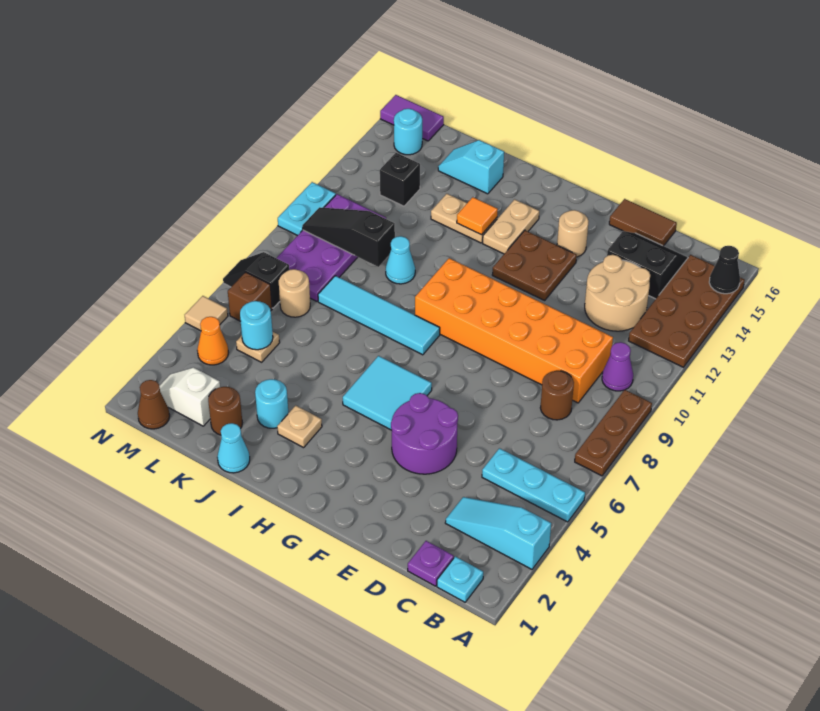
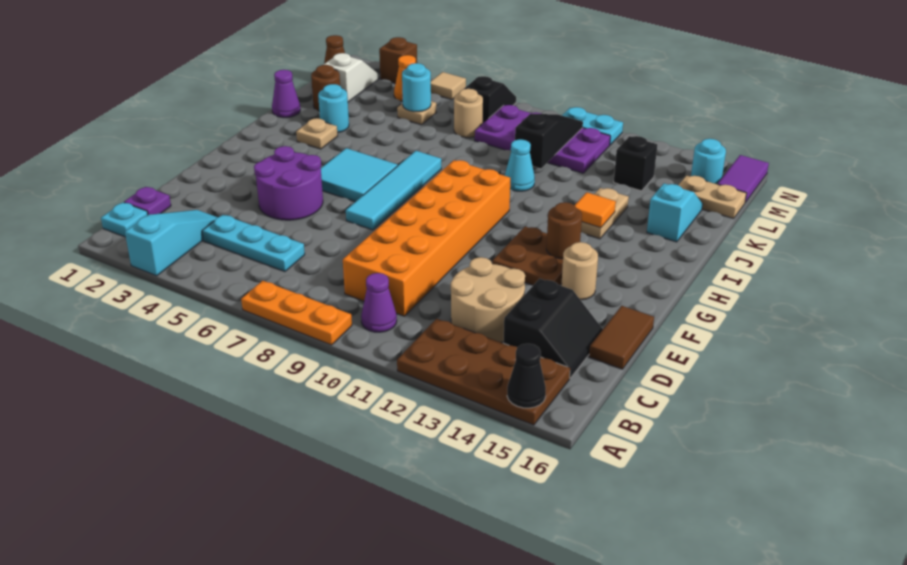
cyan plate A5:C5 level 1 -> cyan plate C4:C6 level 1
brown plate A7:A9 level 1 -> orange plate A7:A9 level 1
brown round brick C8 level 1 -> brown round brick G13 level 2
cyan tile H8:K8 level 1 -> cyan tile F7:I7 level 1
tan plate H13:H14 level 1 -> tan plate L15:L16 level 1
cyan cone J1 level 1 -> purple cone J1 level 1
brown brick M6 level 1 -> brown brick N3 level 1

